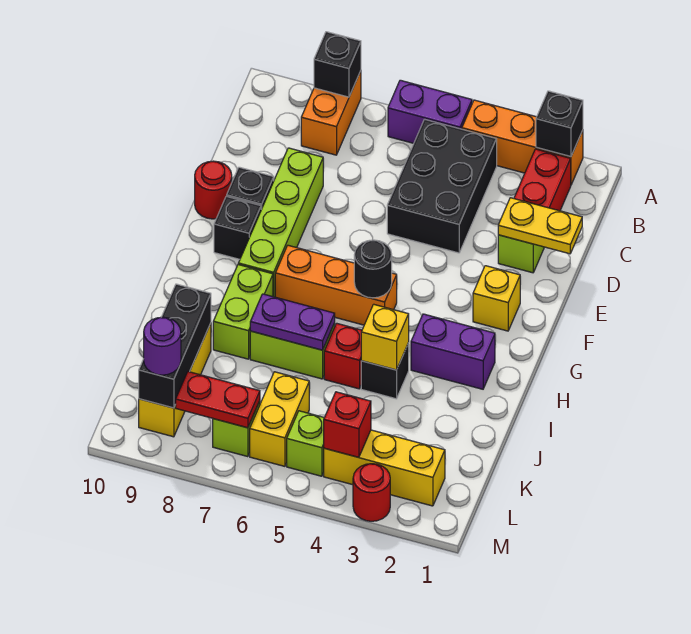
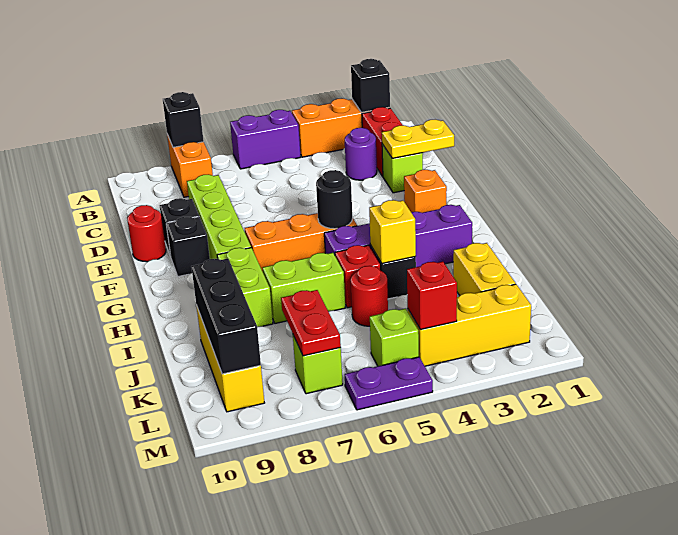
black brick B4:D5 level 1 -> none
yellow brick F2 level 1 -> orange brick F2 level 1
purple brick H2:H3 level 1 -> purple brick H2:H5 level 1
purple plate I6:I7 level 2 -> purple plate M5:M6 level 1
yellow brick K6:L6 level 1 -> yellow brick J2:K2 level 1
red plate L7:L8 level 2 -> red plate K7:L7 level 2
purple round brick L9 level 3 -> purple round brick C3 level 1
red round brick M3 level 1 -> red round brick J5 level 1

